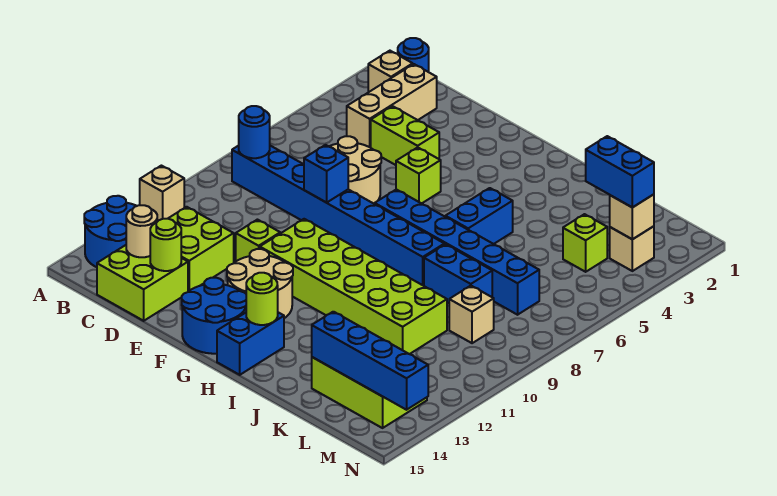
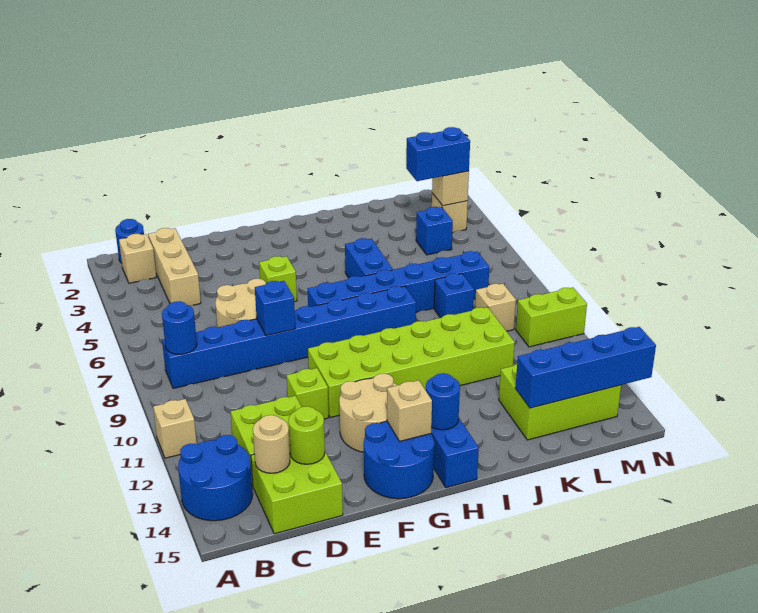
lime brick D4:E4 level 1 -> lime brick M10:N10 level 1
none -> tan brick G14 level 2
lime round brick H14 level 2 -> blue round brick H14 level 2
blue brick J8:K8 level 1 -> blue brick K8 level 1
lime brick L4 level 1 -> blue brick L4 level 1

